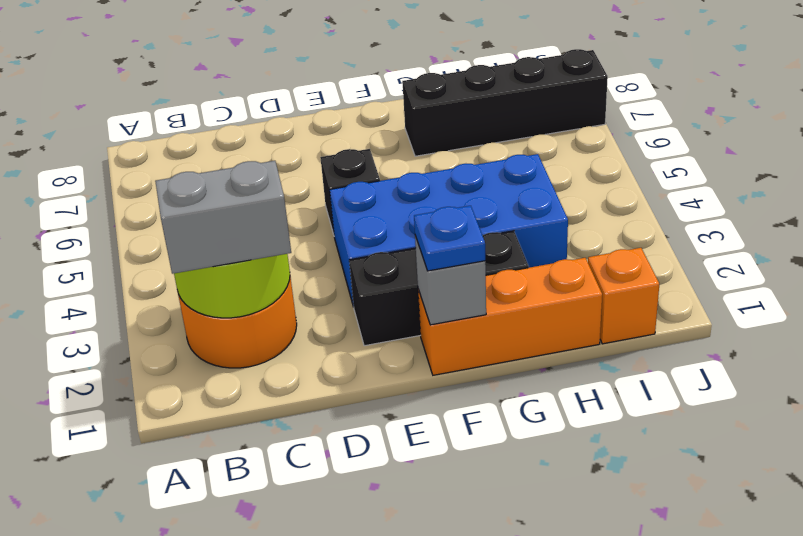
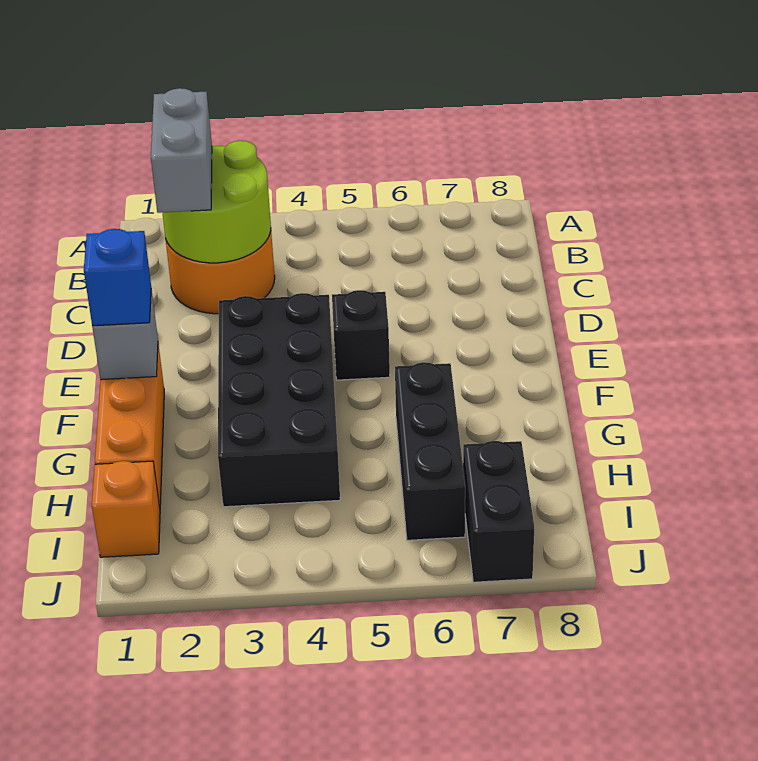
black brick E2:G2 level 1 -> black brick G6:I6 level 1
blue brick E3:H4 level 1 -> black brick E3:H4 level 1
blue plate F1 level 3 -> blue brick F1 level 3
black brick G7:J7 level 1 -> black brick I7:J7 level 1

